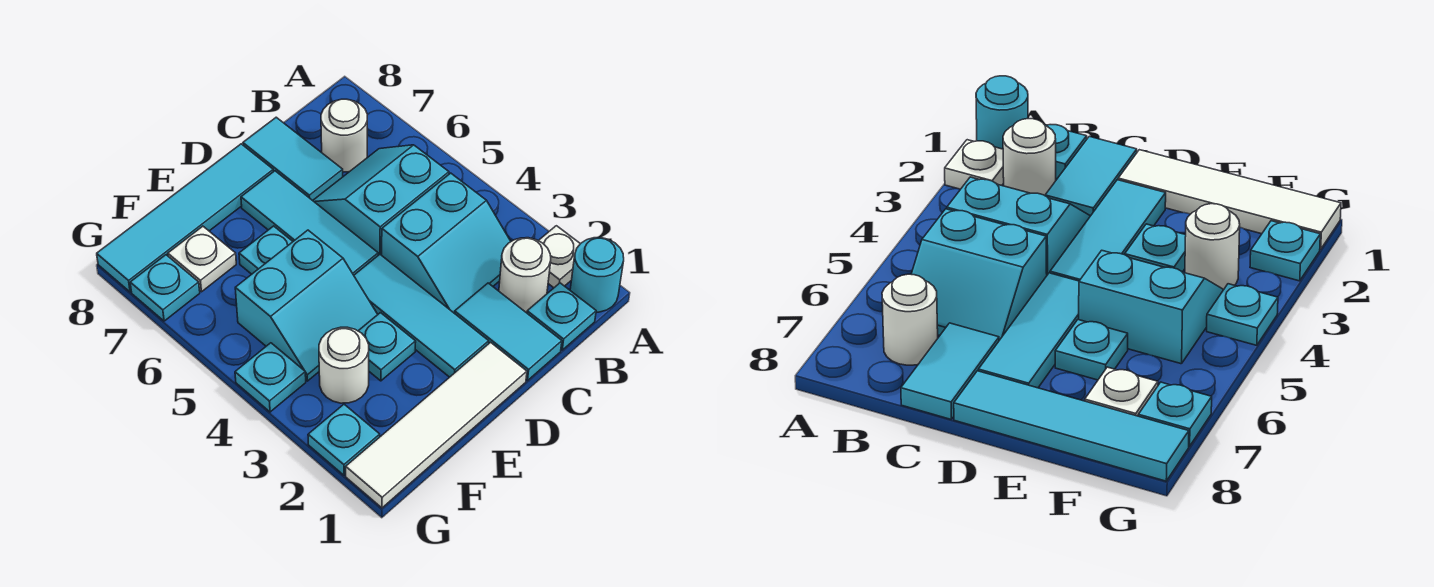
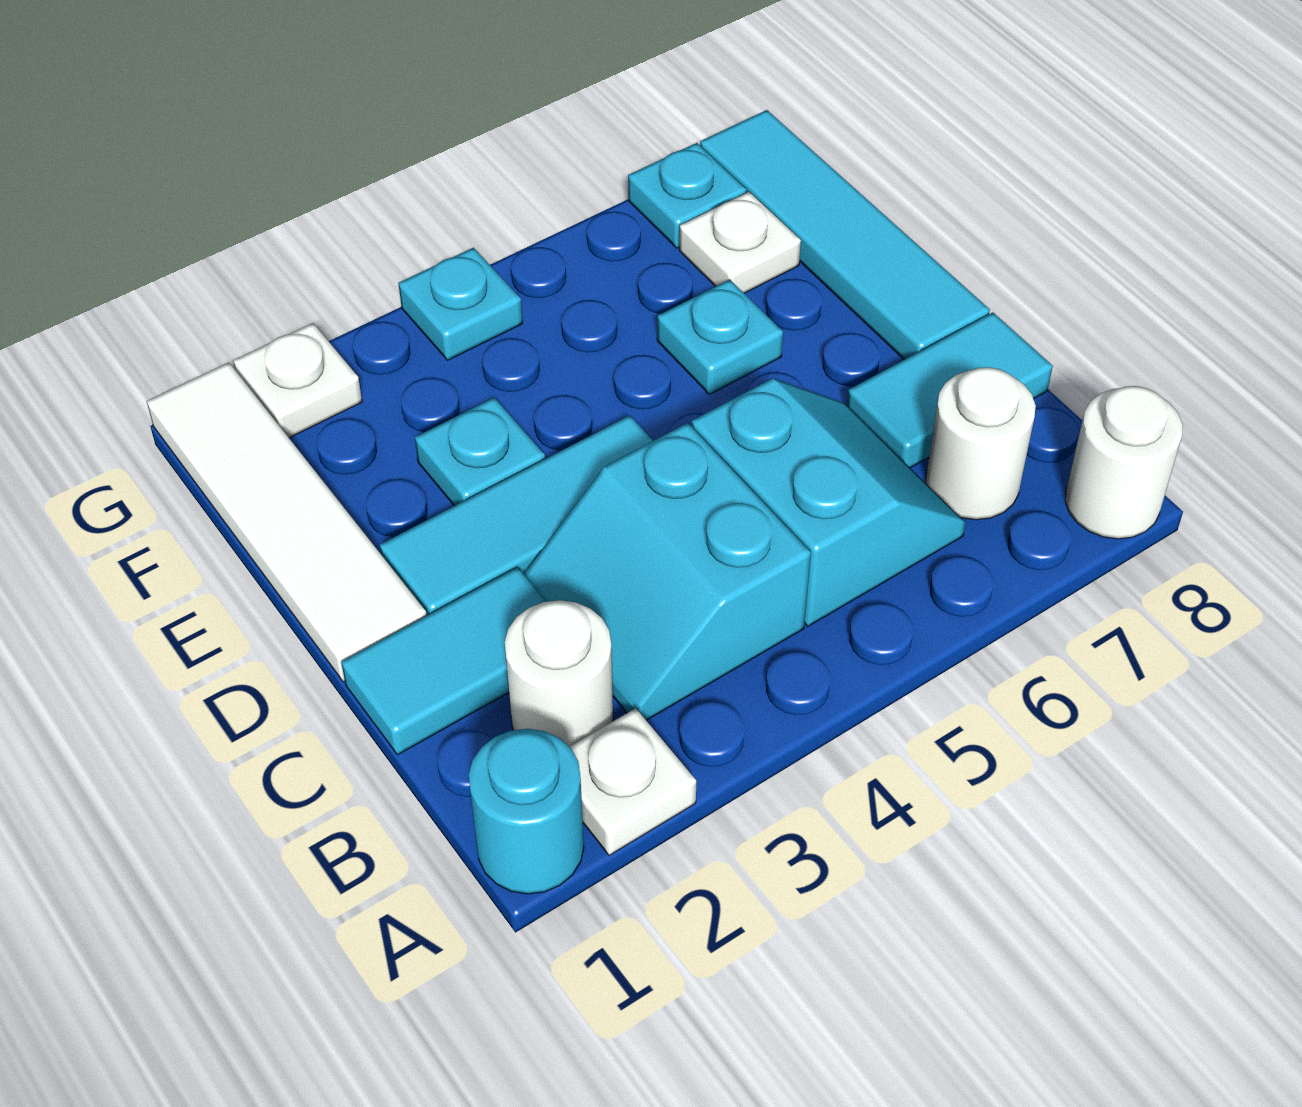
cyan plate B1 level 1 -> none
cyan tile D5:D7 level 1 -> none
cyan slope E4:F5 level 1 top 5 -> none
white round brick F3 level 1 -> white round brick A8 level 1
cyan plate G2 level 1 -> white plate G2 level 1

